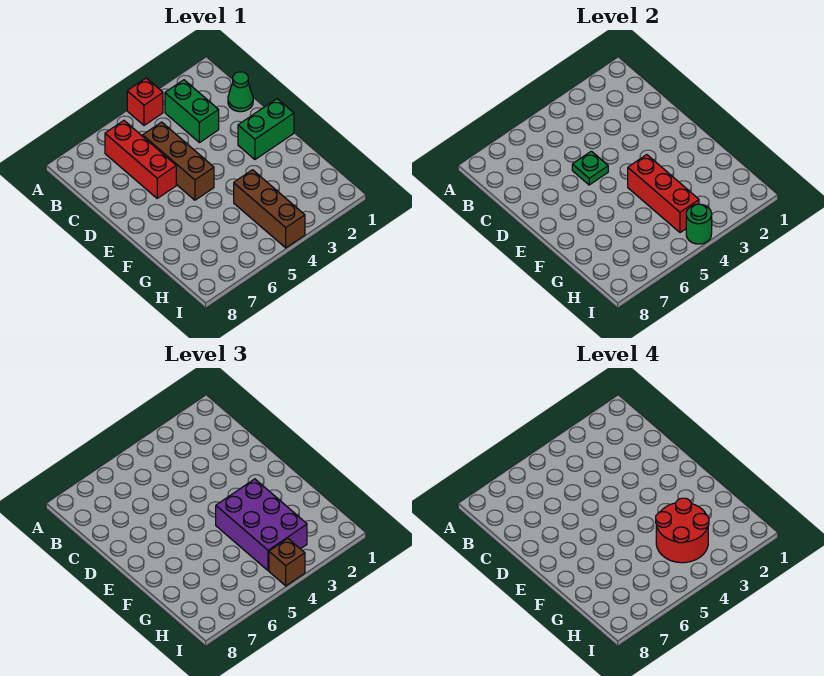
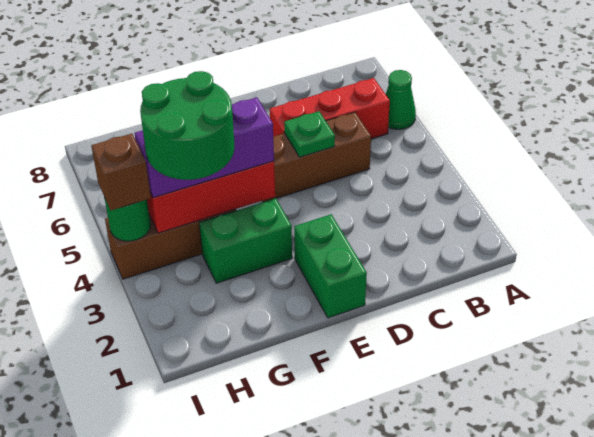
red brick A4 level 1 -> none
green brick B3:C3 level 1 -> green brick F3:G3 level 1
green cone C1 level 1 -> green cone A6 level 1
purple brick F3:H4 level 3 -> purple brick F4:H4 level 3
red round brick G3:H4 level 4 -> green round brick G3:H4 level 4

